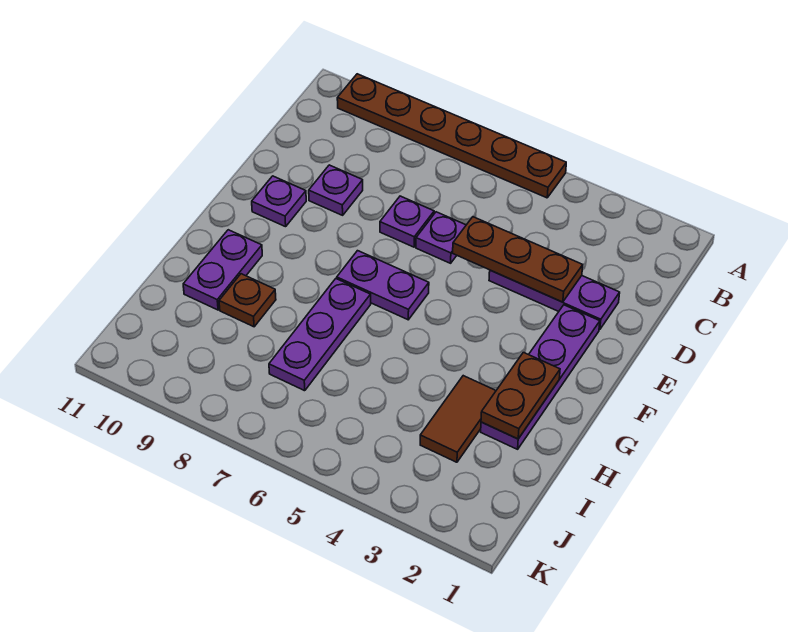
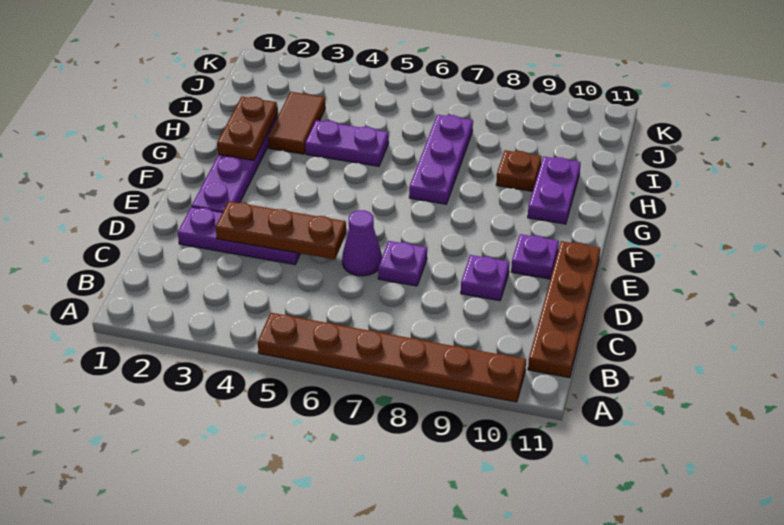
none -> brown plate B11:E11 level 1
purple plate D6 level 1 -> purple cone D6 level 1
purple plate F6:F7 level 1 -> purple plate H4:H5 level 1

